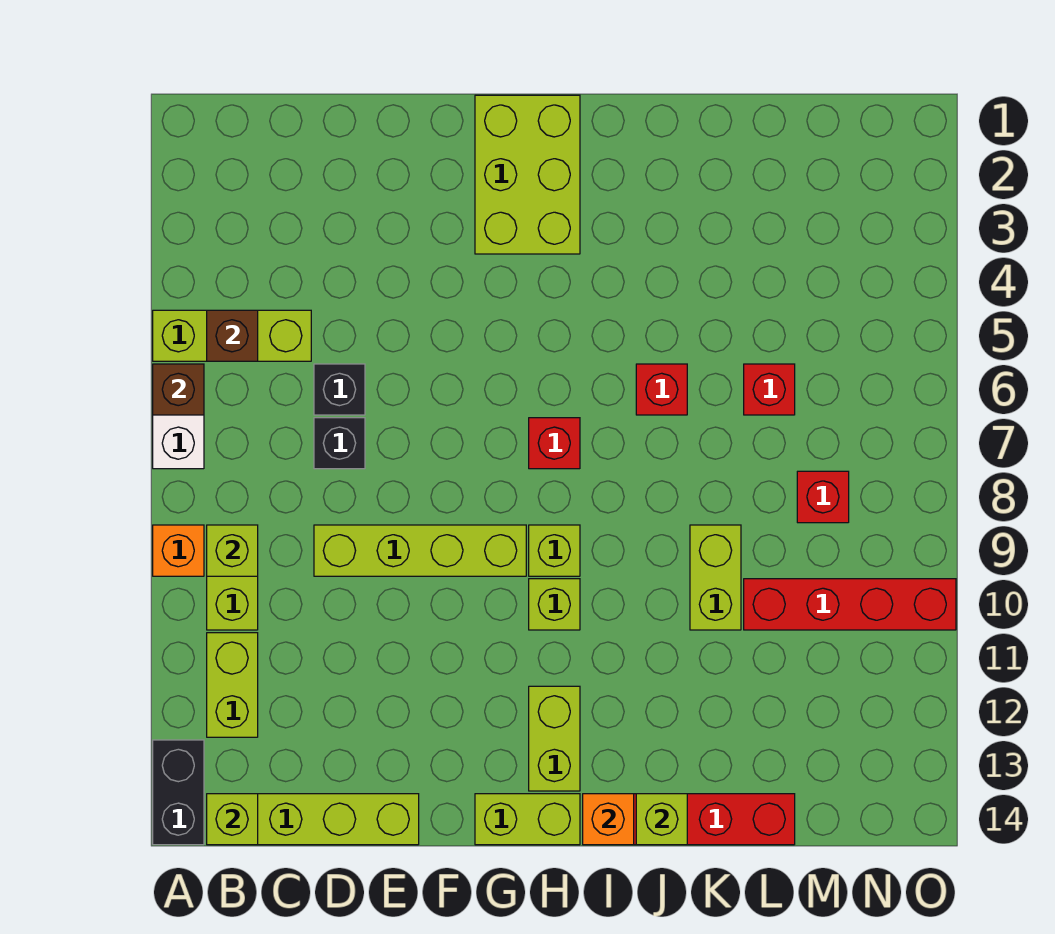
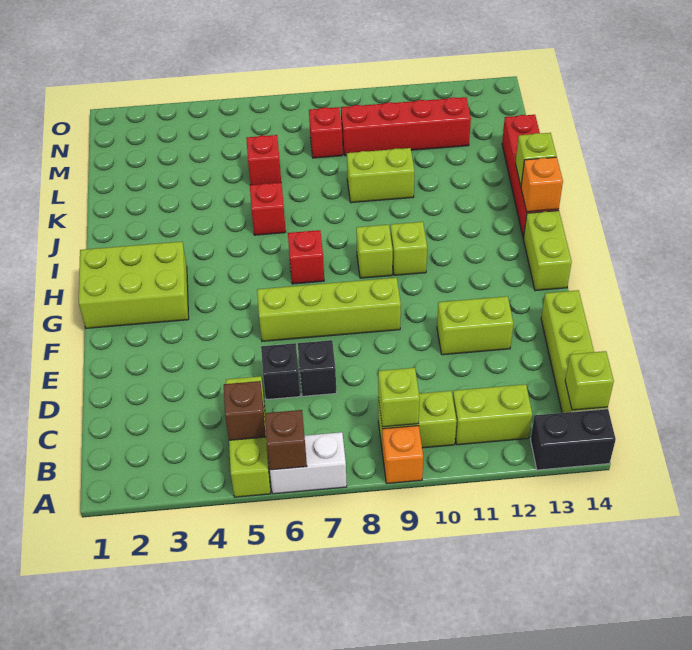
lime brick D9:G9 level 1 -> lime brick F6:F9 level 1
lime brick H12:H13 level 1 -> lime brick E11:E12 level 1
red brick L10:O10 level 1 -> red brick M9:M12 level 1

